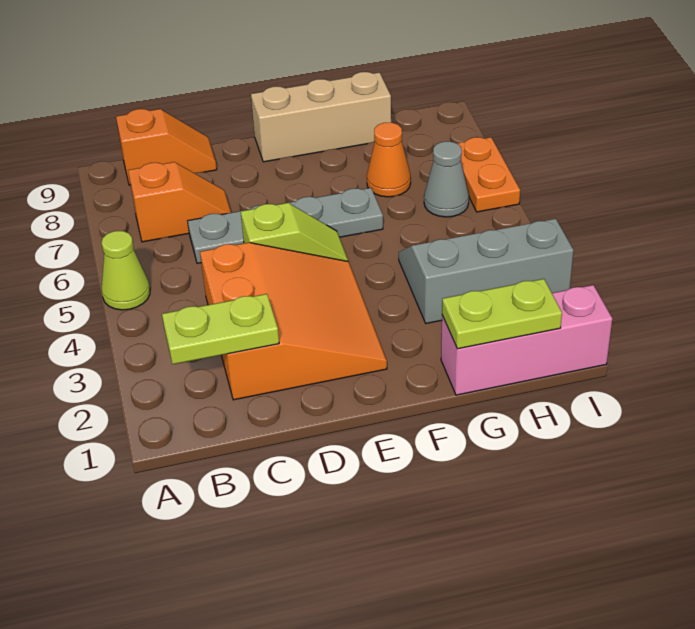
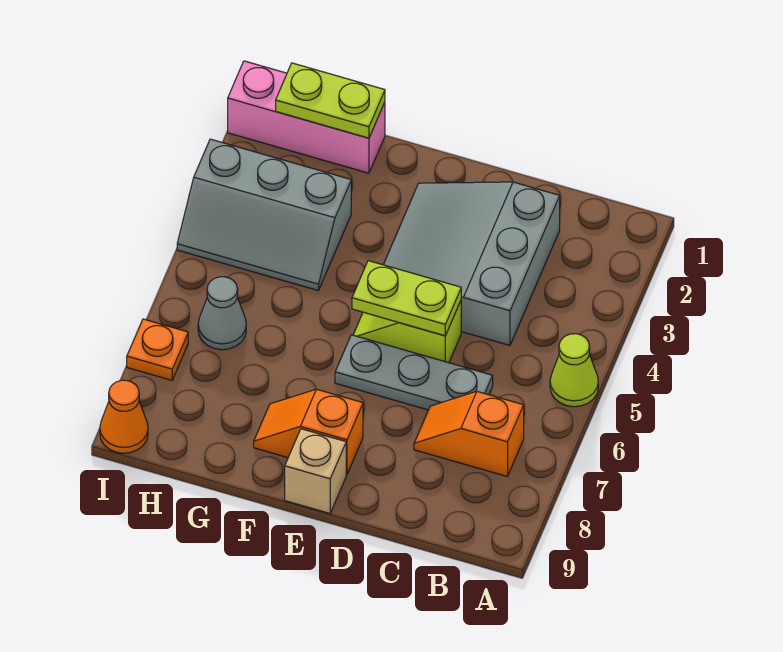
lime plate B2:C2 level 2 -> lime plate D5:E5 level 2
orange slope B9:C9 level 1 top B -> orange slope E8:F8 level 1 top E
orange slope C2:E4 level 1 top C -> grey slope C2:E4 level 1 top C
grey plate C6:F6 level 1 -> grey plate C6:E6 level 1
tan brick E9:G9 level 1 -> tan brick E9 level 1
orange cone G7 level 1 -> orange cone I9 level 1
orange plate I6:I7 level 1 -> orange plate I7 level 1

